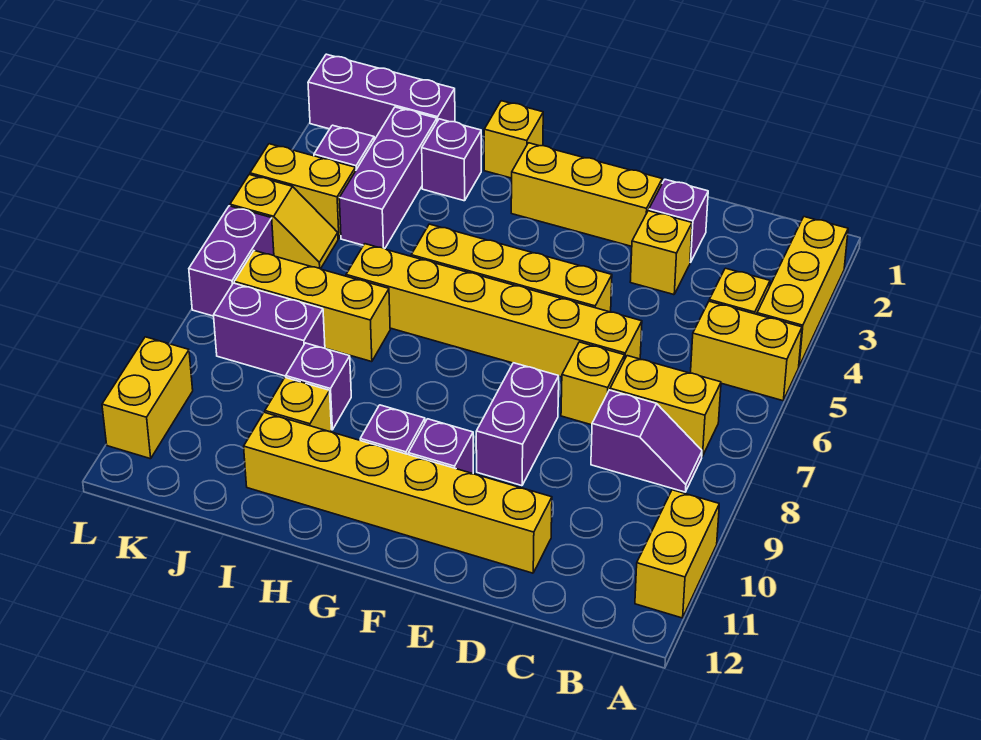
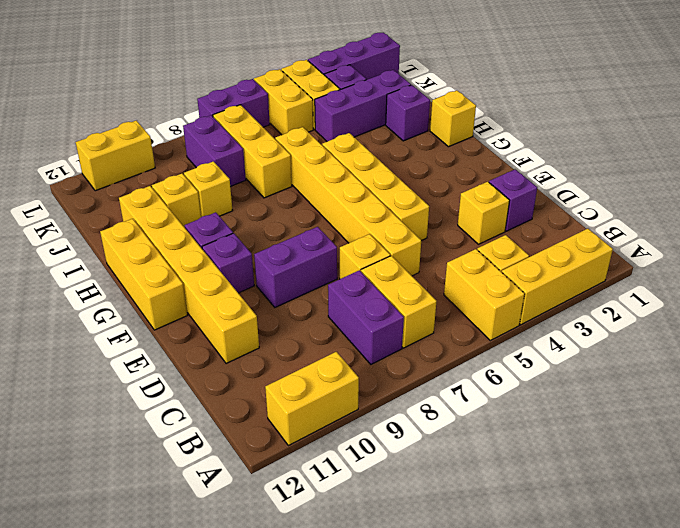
purple slope B8:C8 level 1 top C -> purple brick B8:C8 level 1
yellow brick E2:G2 level 1 -> yellow brick F12:H12 level 1
purple brick I9 level 1 -> yellow brick I9 level 1
purple brick J1:L1 level 1 -> purple brick L1:L3 level 1
yellow slope K5:L5 level 1 top L -> yellow brick K5:L5 level 1

